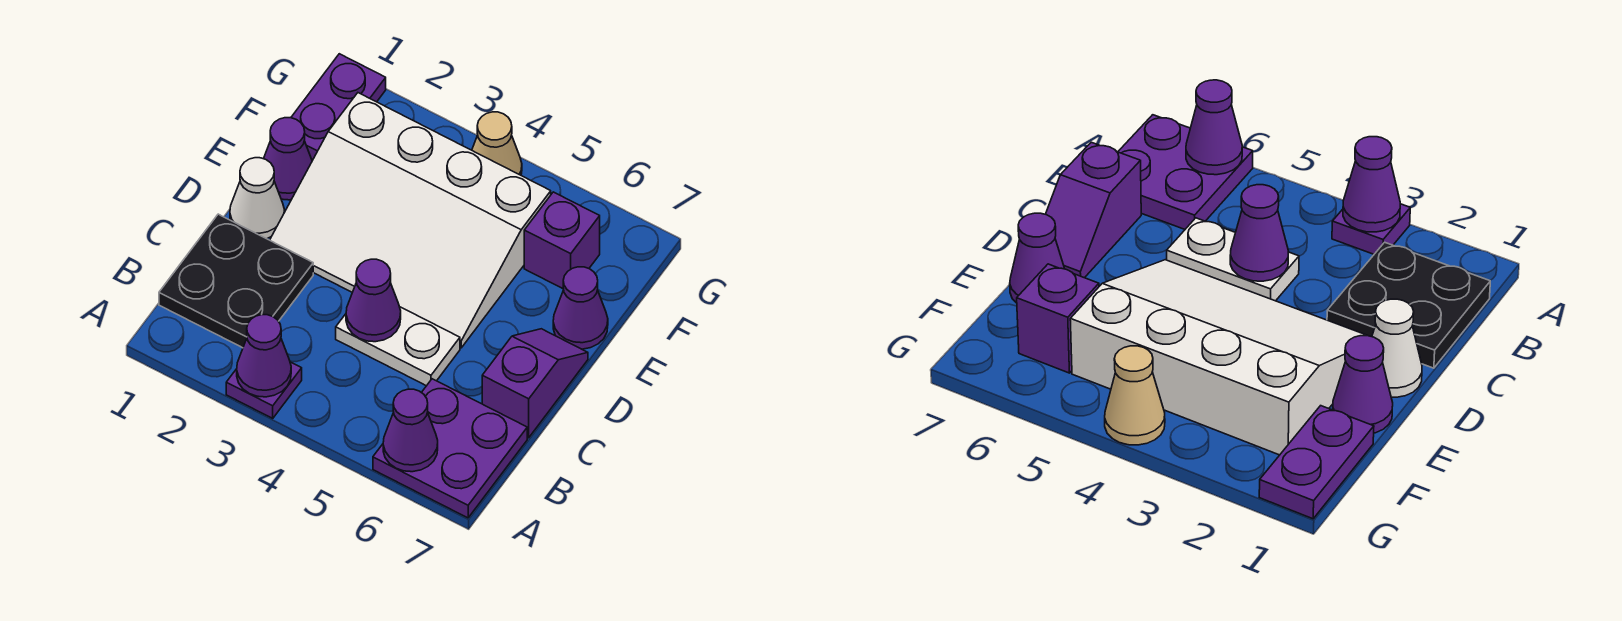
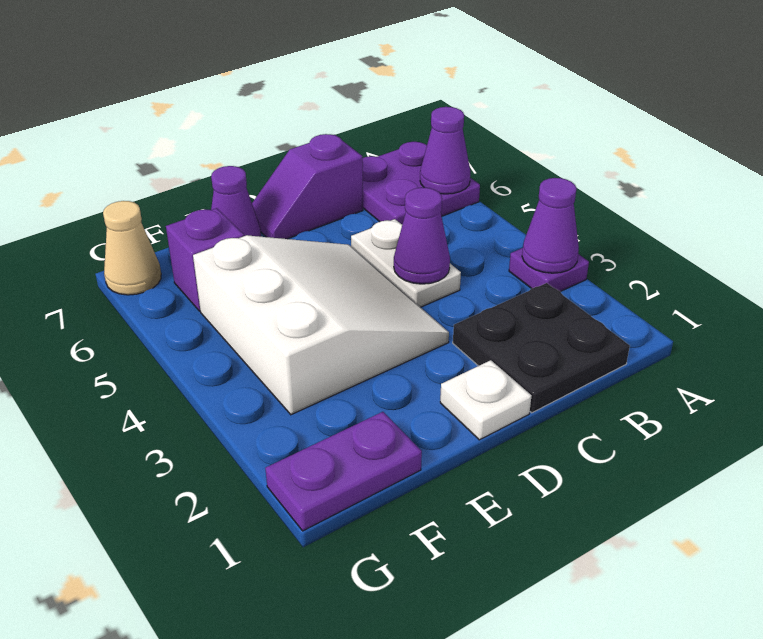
white cone D1 level 1 -> white plate D1 level 1
white slope D2:F5 level 1 top F -> white slope D3:F5 level 1 top F
purple cone E1 level 1 -> none
tan cone G4 level 1 -> tan cone G7 level 1

